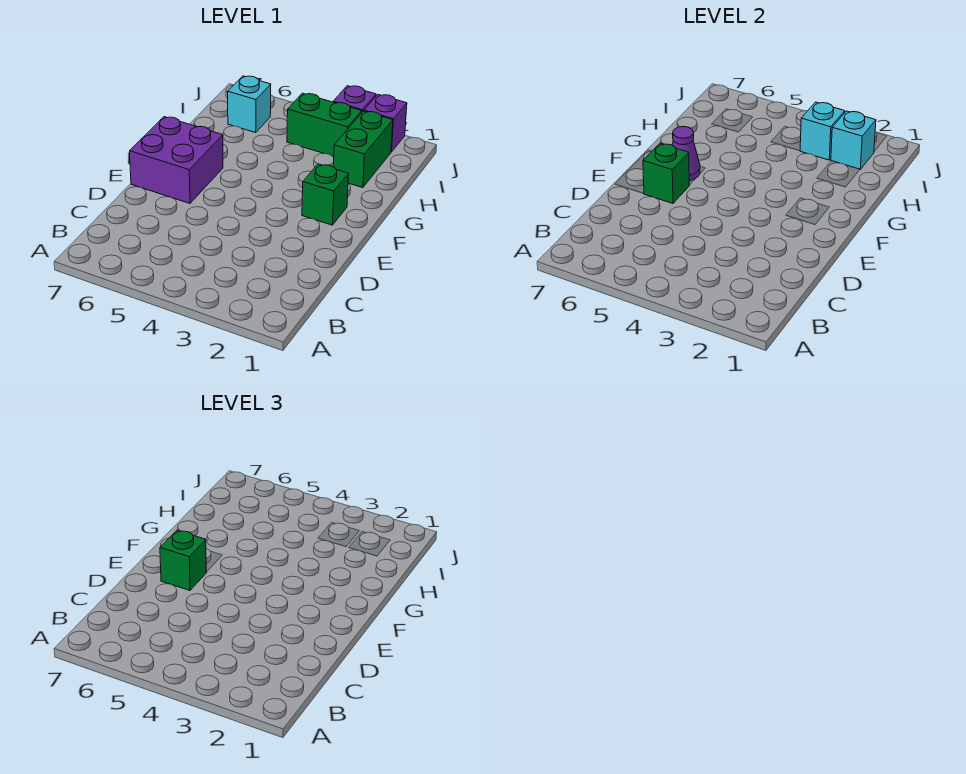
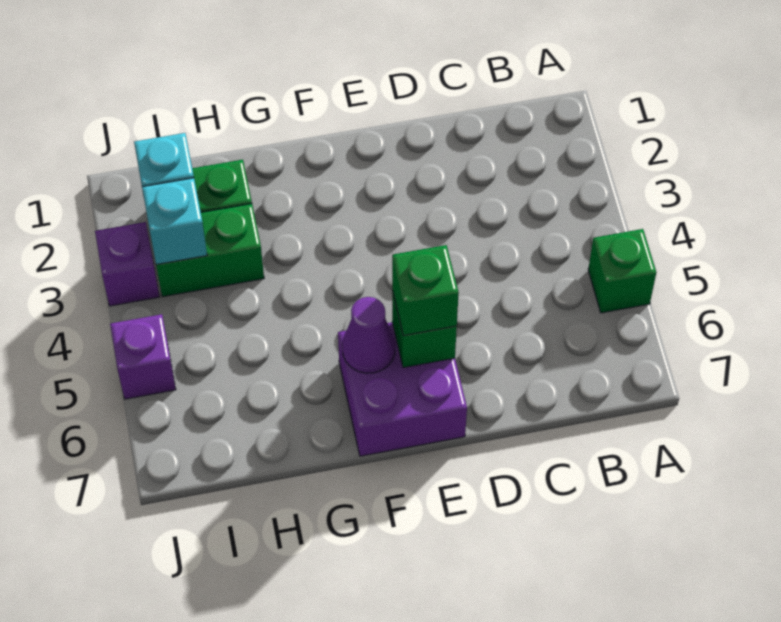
green brick F2 level 1 -> green brick A5 level 1
green brick I3:I4 level 1 -> green brick H3:I3 level 1
cyan brick I6 level 1 -> none
purple brick J2 level 1 -> purple brick J5 level 1

